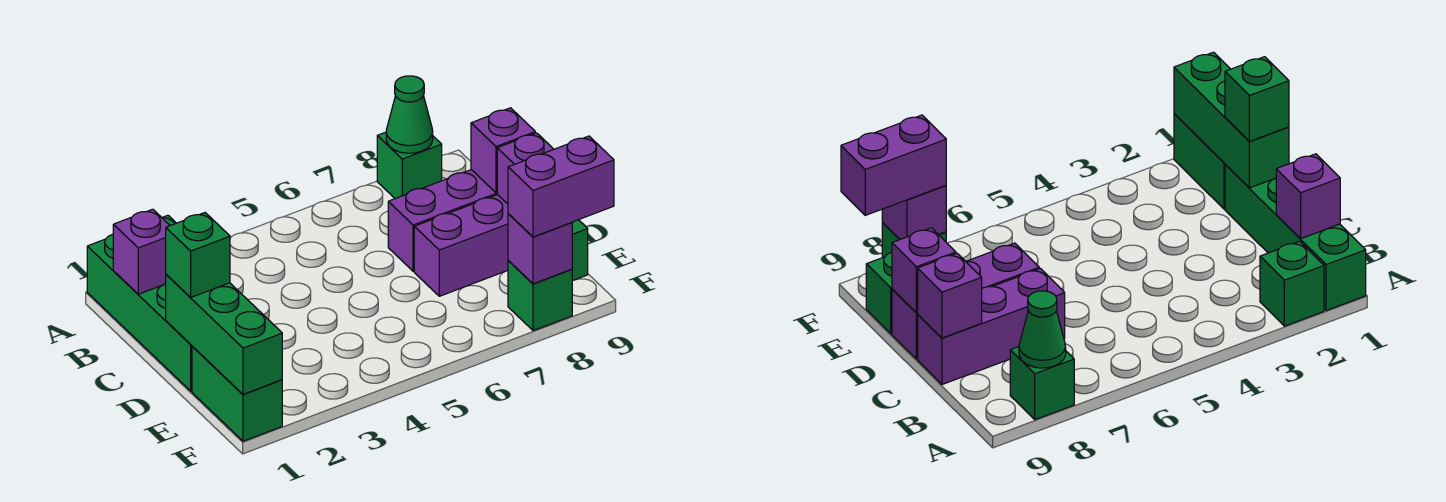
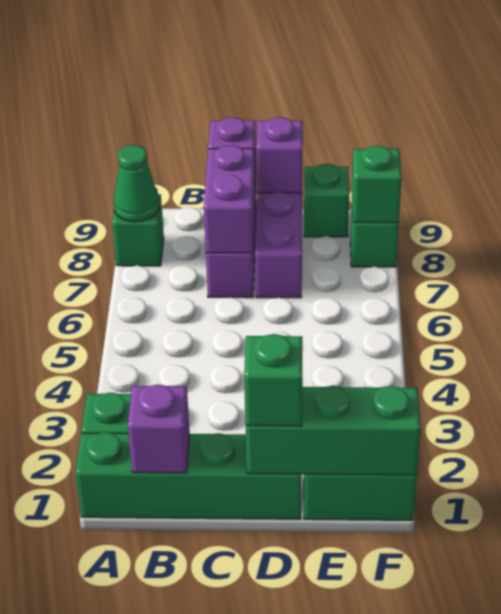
purple brick F8 level 2 -> green brick F8 level 2
purple brick F8:F9 level 3 -> purple brick C7:C8 level 2

